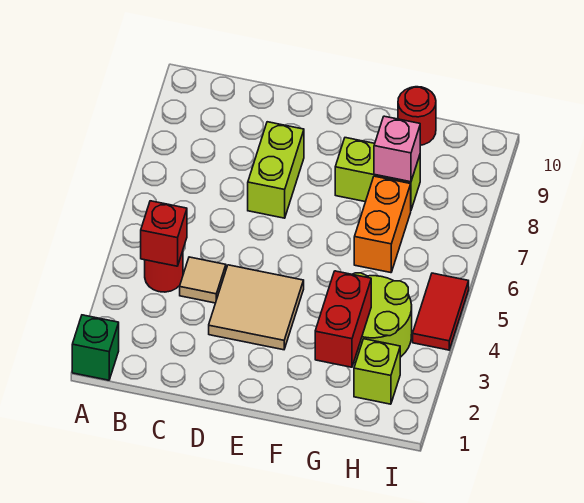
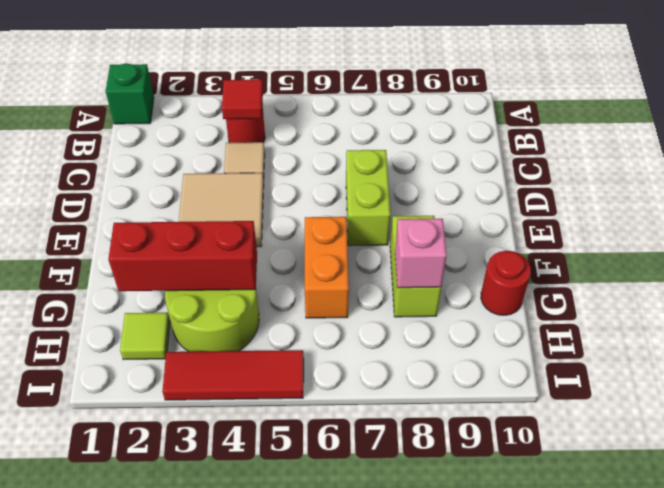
red brick B4 level 2 -> red tile B4 level 2
lime brick D7:D8 level 1 -> lime brick D7:E7 level 1
red brick G2:G3 level 2 -> red brick G2:G4 level 2
orange brick G6:G7 level 1 -> orange brick F6:G6 level 1
lime brick H2 level 1 -> lime tile H2 level 1
red tile I4:I5 level 1 -> red tile I3:I5 level 1

